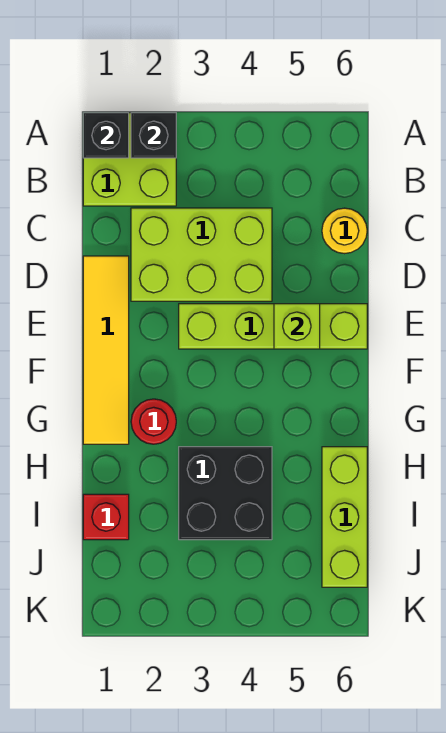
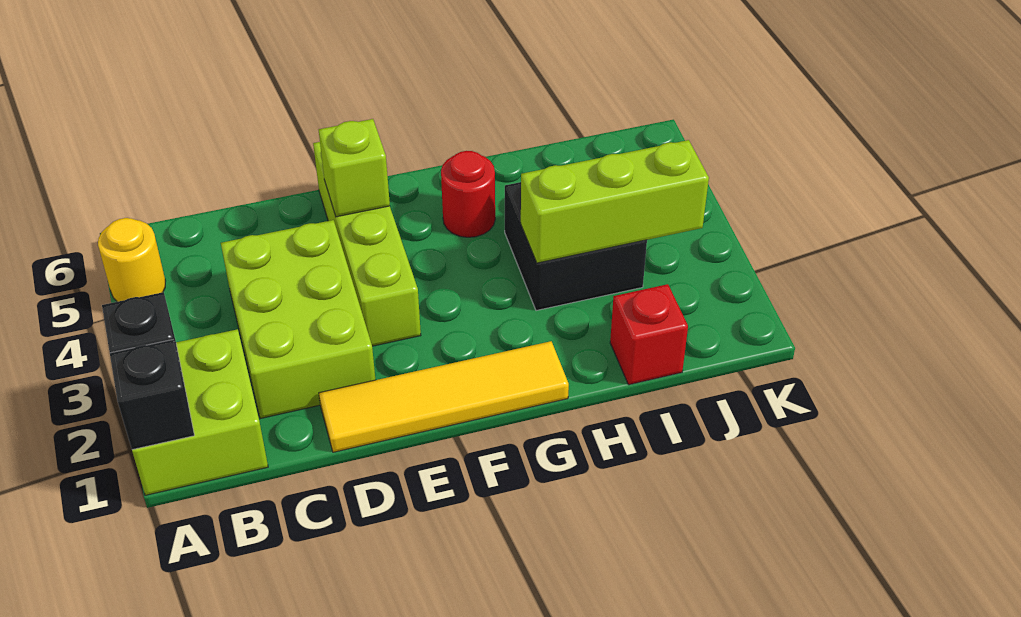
yellow round brick C6 level 1 -> yellow round brick A5 level 1
red round brick G2 level 1 -> red round brick G5 level 1
lime brick H6:J6 level 1 -> lime brick H3:J3 level 2

